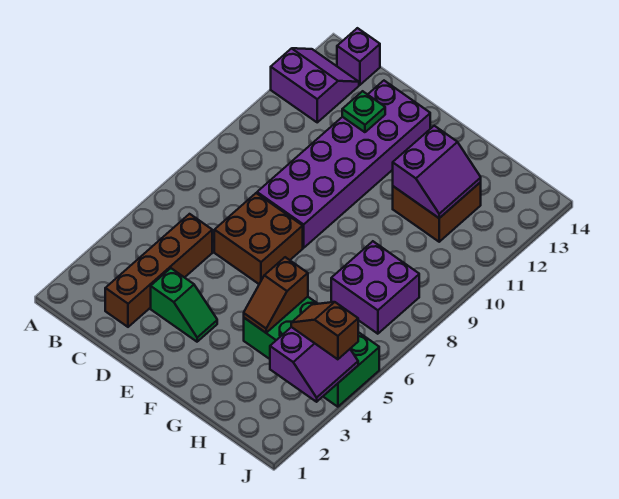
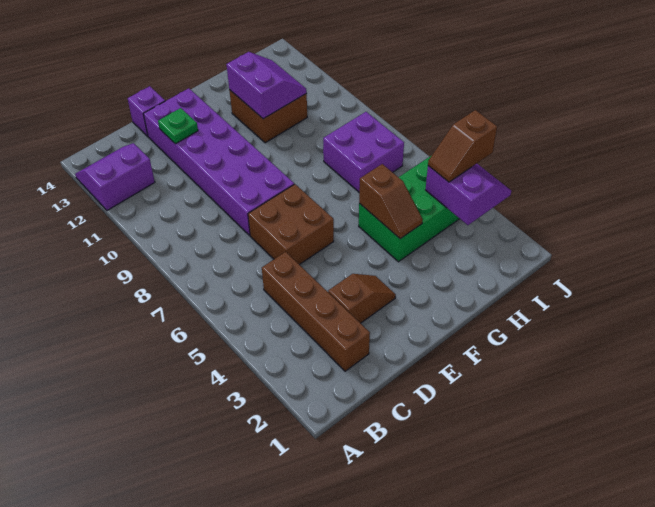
purple brick B14 level 1 -> purple brick D14 level 1
green slope D3:E3 level 1 top D -> brown slope D3:E3 level 1 top D

